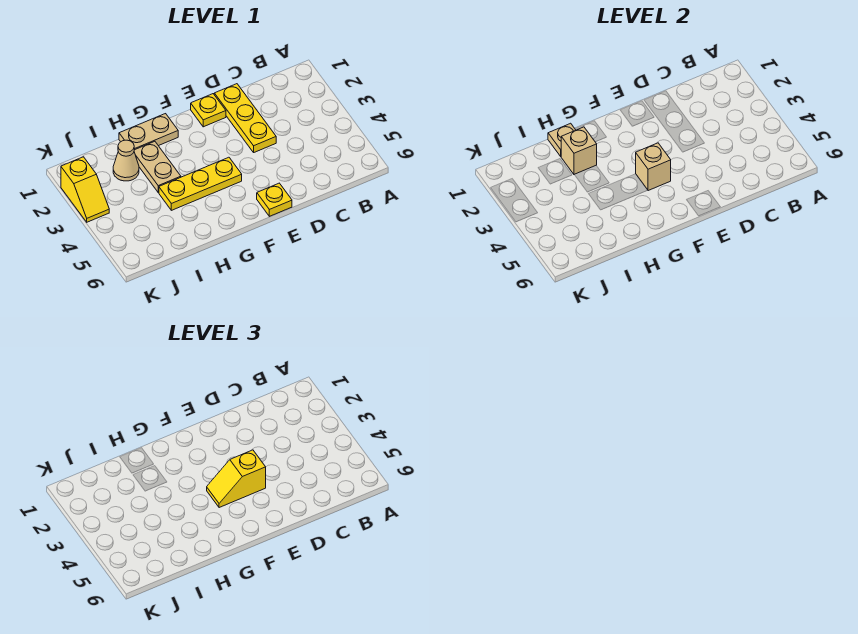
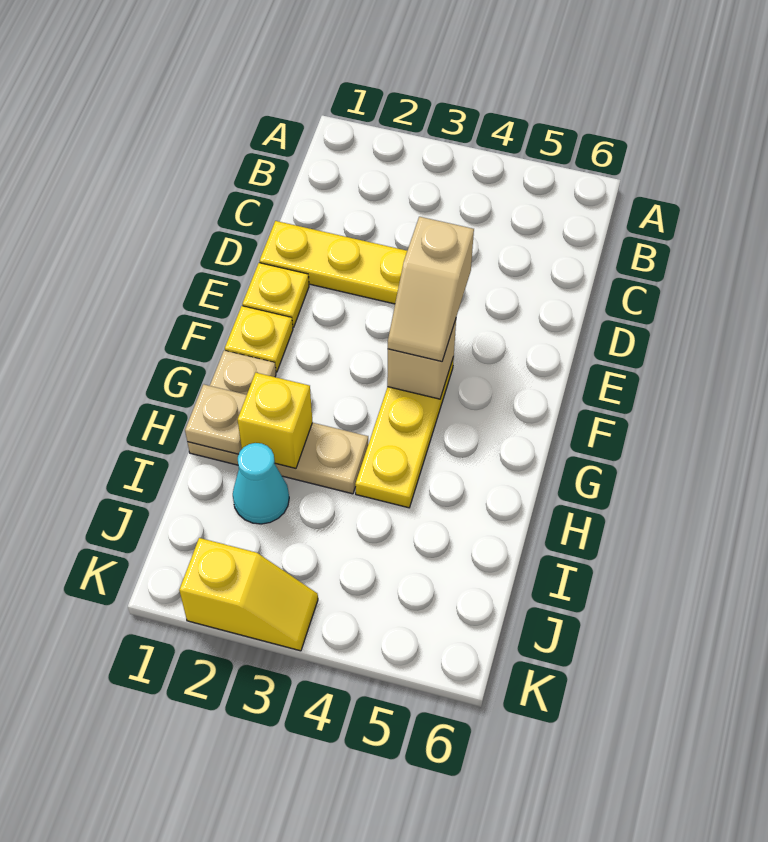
yellow slope E4:F4 level 3 top E -> tan slope E4:F4 level 3 top E
yellow plate E6 level 1 -> yellow plate F1 level 1
tan brick H2 level 2 -> yellow brick H2 level 2
tan cone I2 level 1 -> cyan cone I2 level 1

